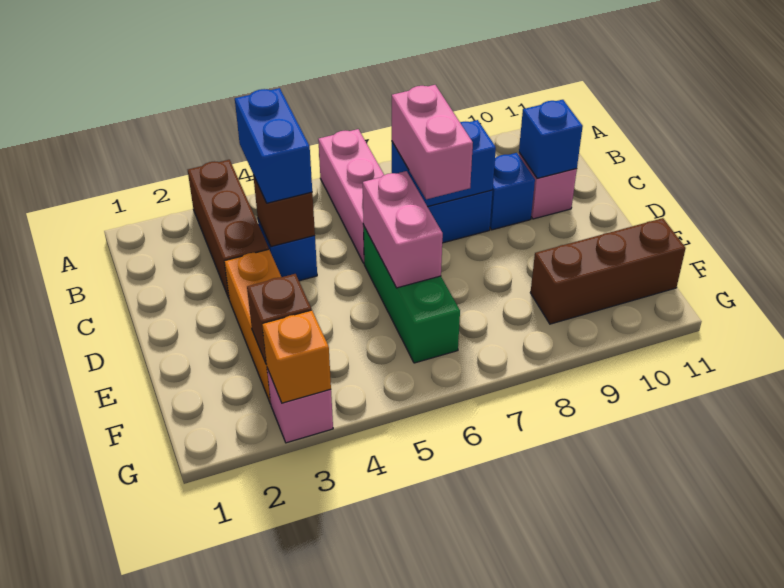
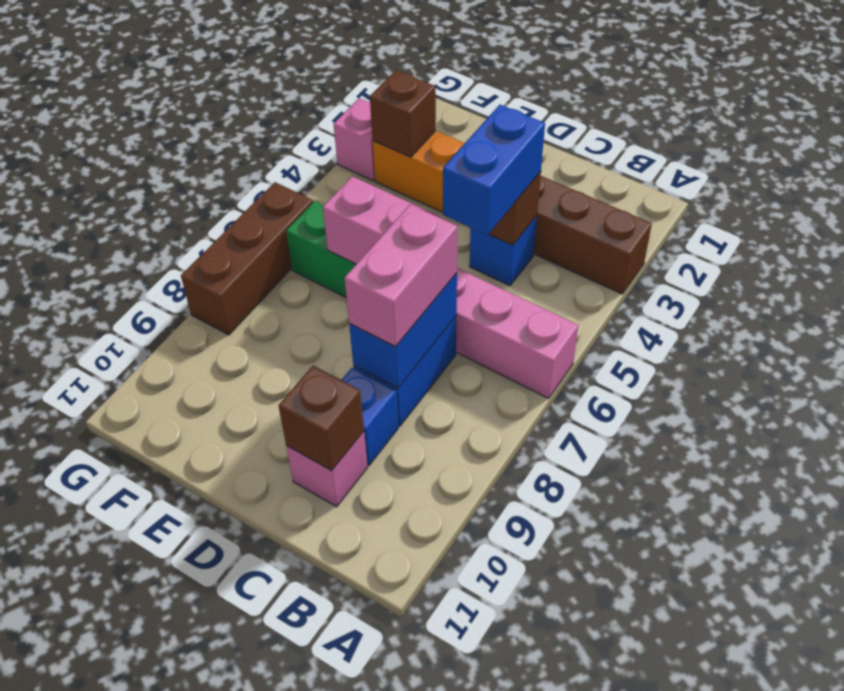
blue brick B4:C4 level 3 -> blue brick C4:C5 level 3
pink brick C7:D7 level 3 -> pink brick C7:C8 level 3
blue brick C10 level 2 -> brown brick C10 level 2
brown brick F9:F11 level 1 -> brown brick G6:G8 level 1
orange brick G3 level 2 -> none

